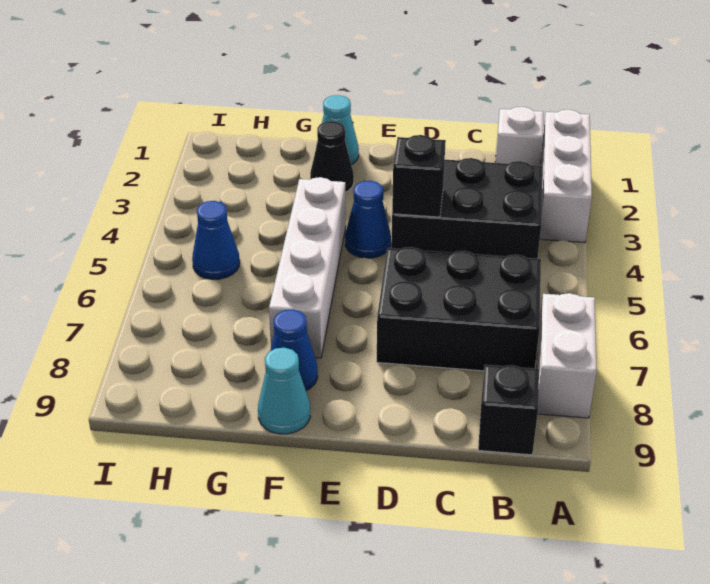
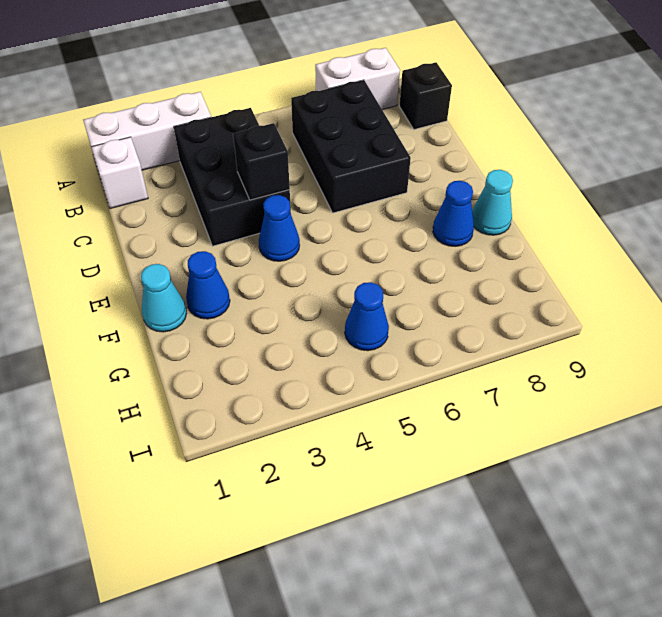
black cone F2 level 1 -> blue cone F2 level 1
white brick F4:F7 level 1 -> none

